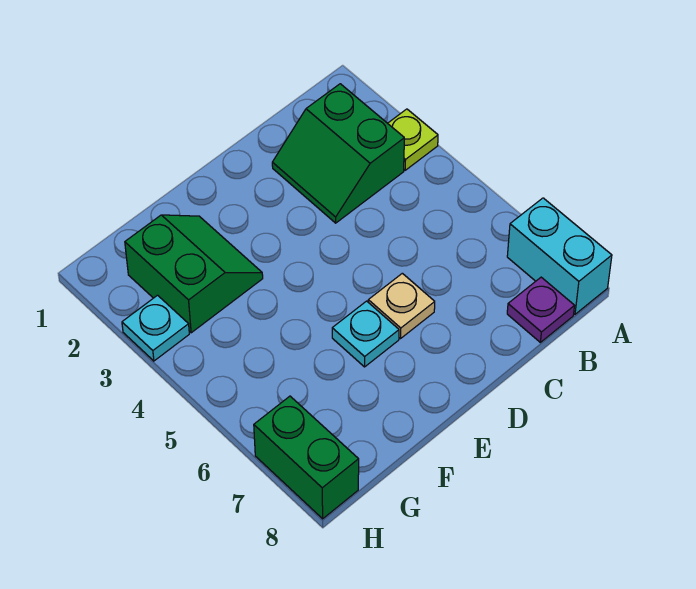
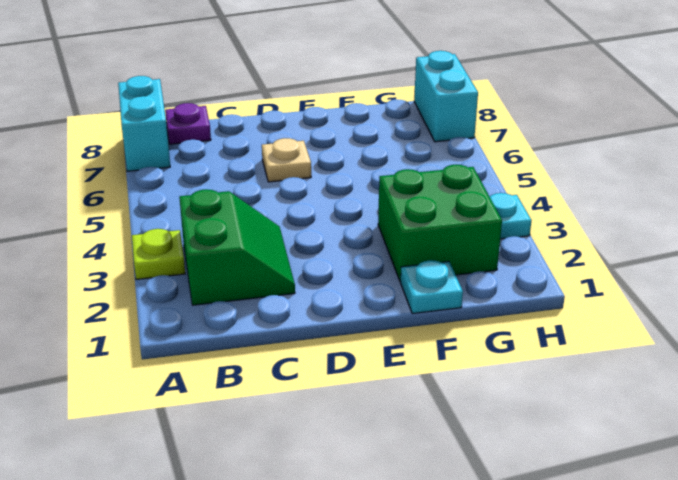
cyan plate E6 level 1 -> cyan plate F1 level 1
green slope F2:G3 level 1 top G -> green brick F2:G3 level 1
green brick H7:H8 level 1 -> cyan brick H7:H8 level 1

